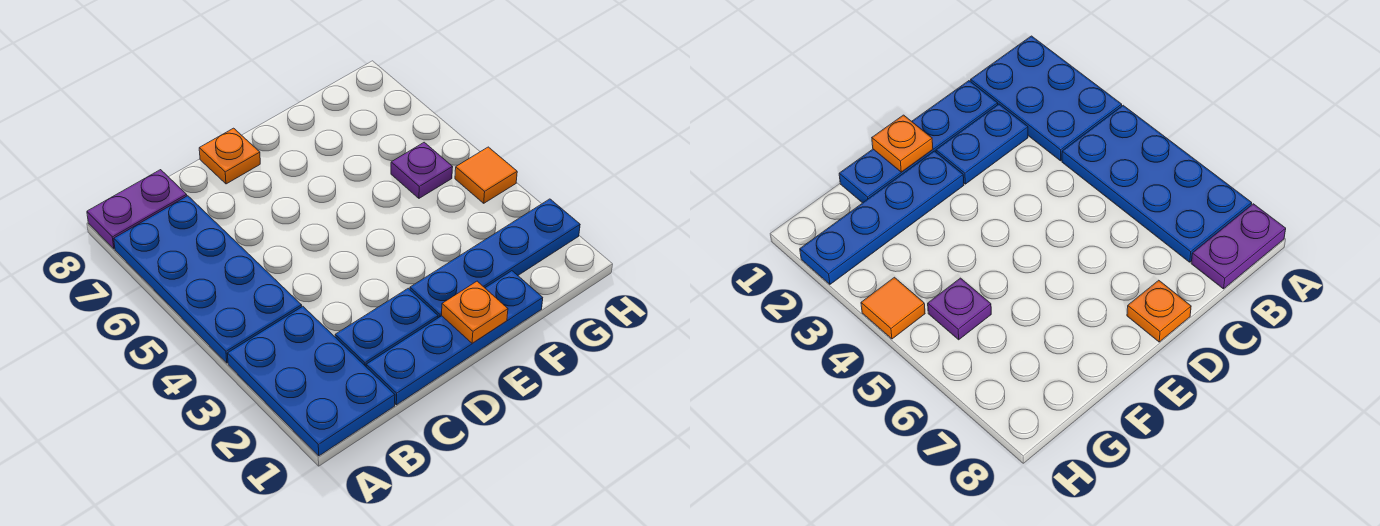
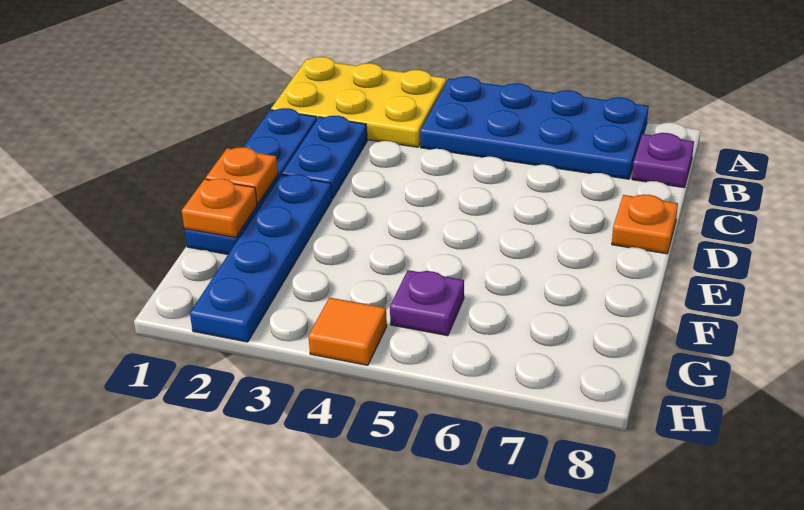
blue plate A1:B3 level 1 -> yellow plate A1:B3 level 1
purple plate A8:B8 level 1 -> purple plate B8 level 1
none -> orange plate F1 level 2

